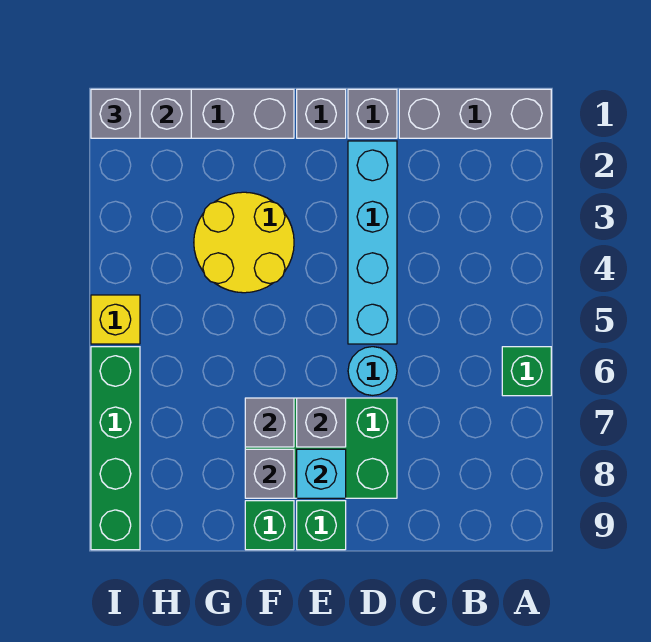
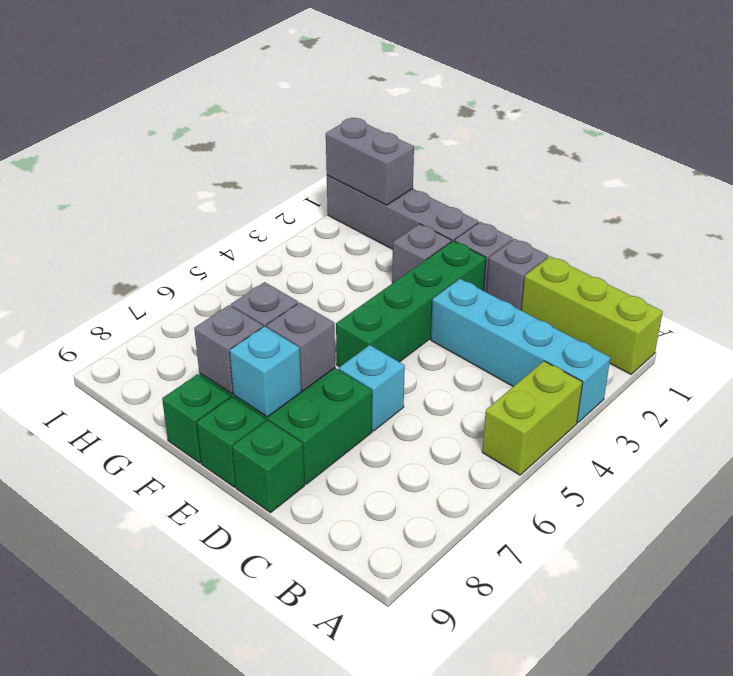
grey brick A1:C1 level 1 -> lime brick A1:C1 level 1
none -> lime brick A4:A5 level 1
green brick A6 level 1 -> green brick D9 level 1
cyan brick D2:D5 level 1 -> cyan brick A3:D3 level 1
cyan round brick D6 level 1 -> cyan brick D6 level 1
yellow round brick F3:G4 level 1 -> none
grey brick I1 level 3 -> grey brick F2 level 1
yellow brick I5 level 1 -> none
green brick I6:I9 level 1 -> green brick E2:E5 level 1

